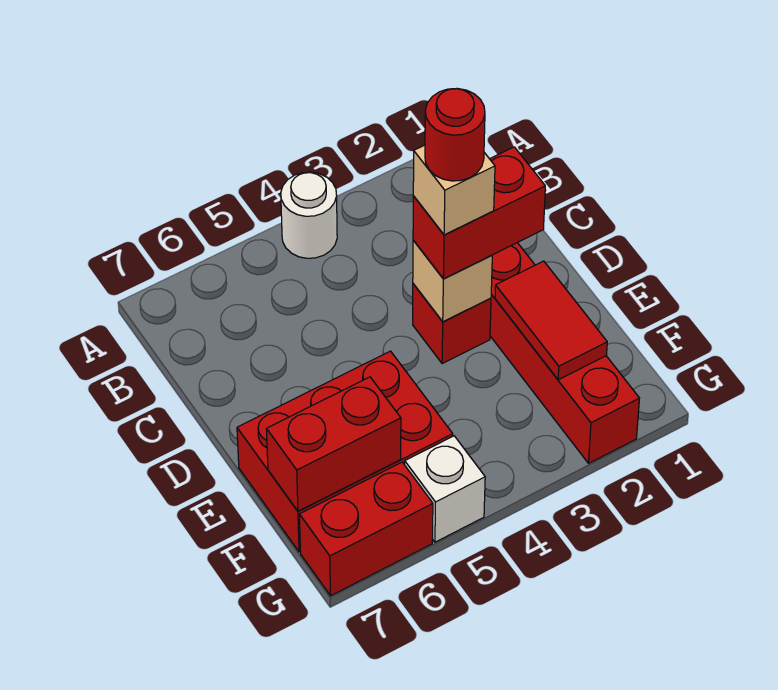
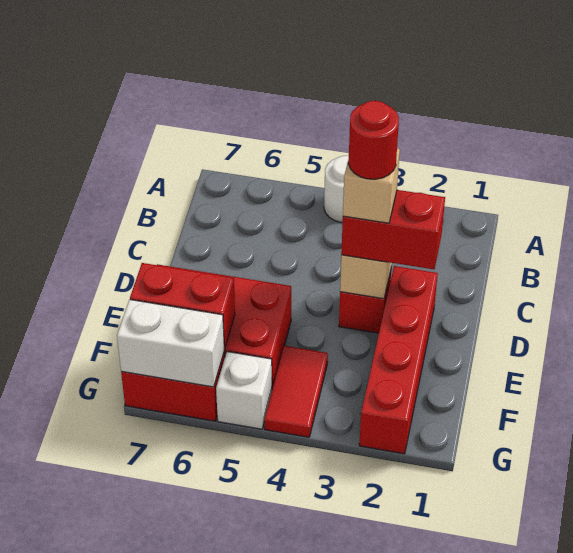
red tile E2:F2 level 2 -> red tile F4:G4 level 1
none -> white brick G6:G7 level 2

